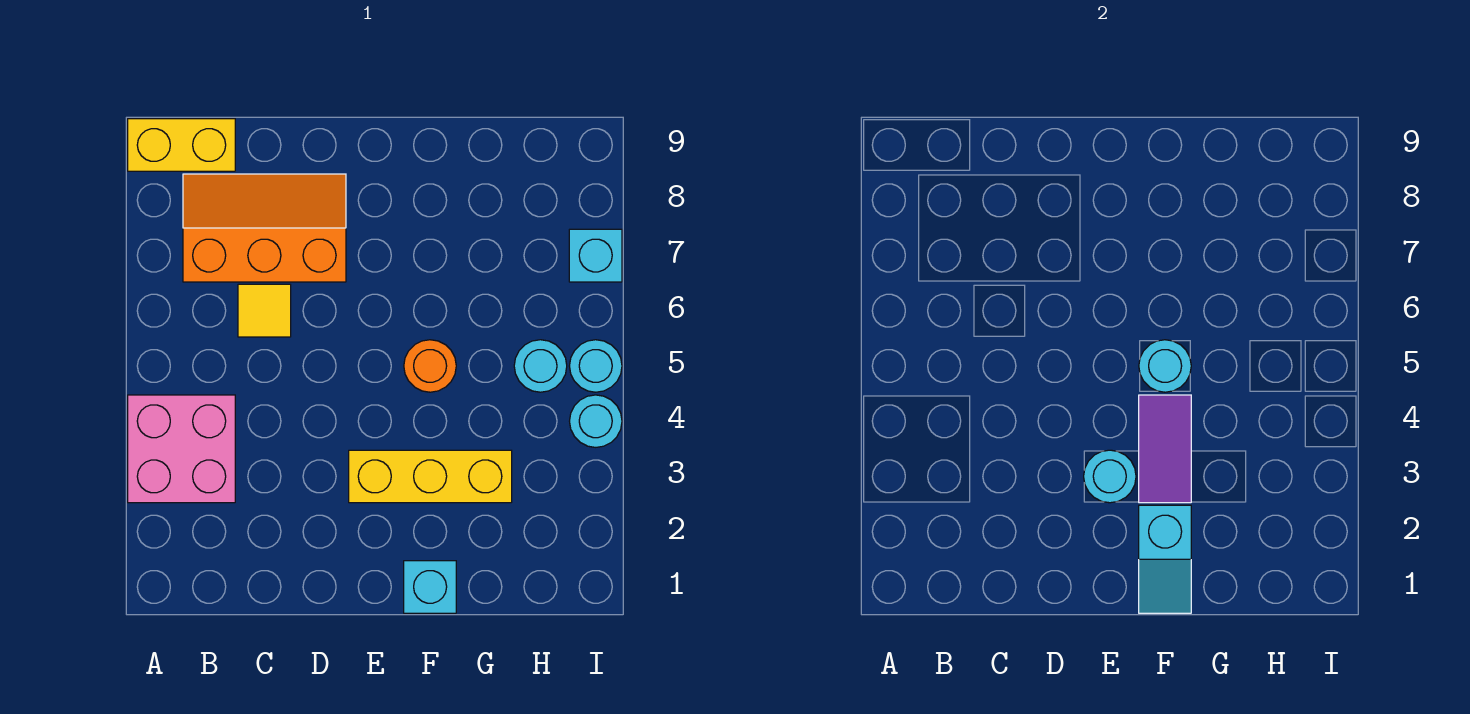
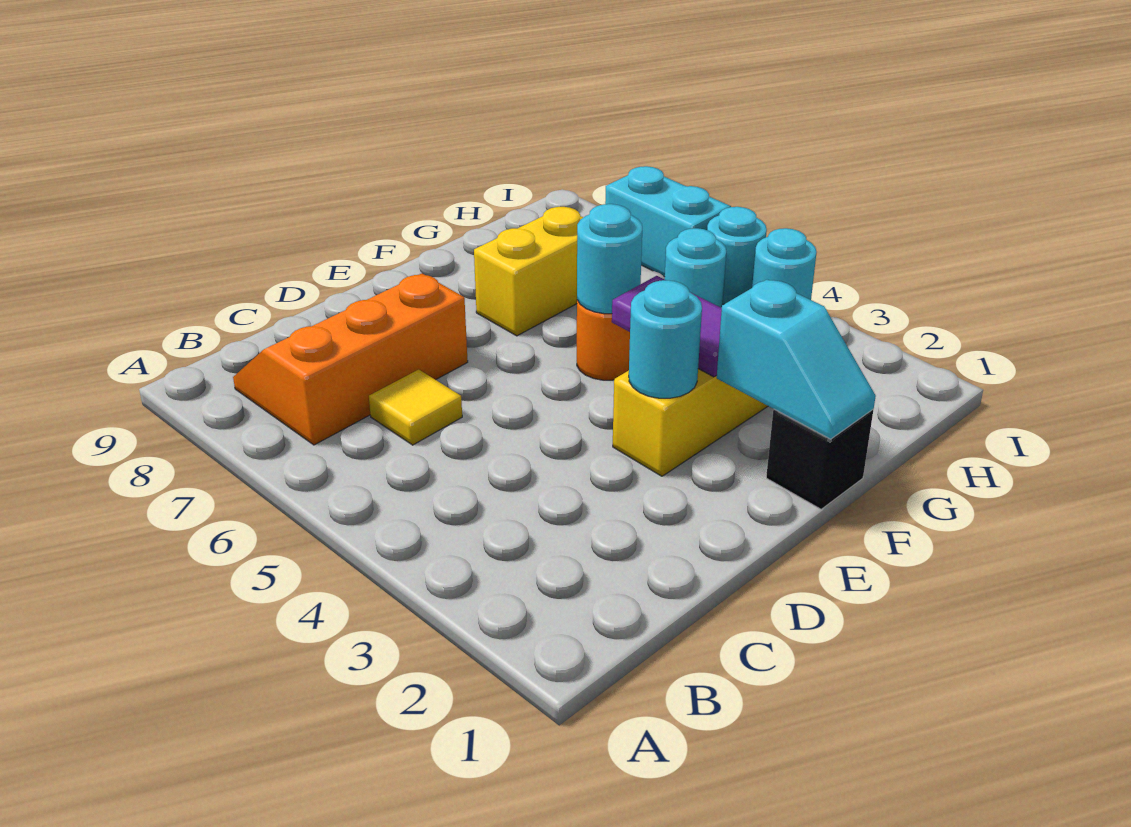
pink brick A3:B4 level 1 -> none
yellow brick A9:B9 level 1 -> yellow brick F7:G7 level 1
cyan brick F1 level 1 -> black brick F1 level 1
cyan brick I7 level 1 -> cyan brick I6:I7 level 1

